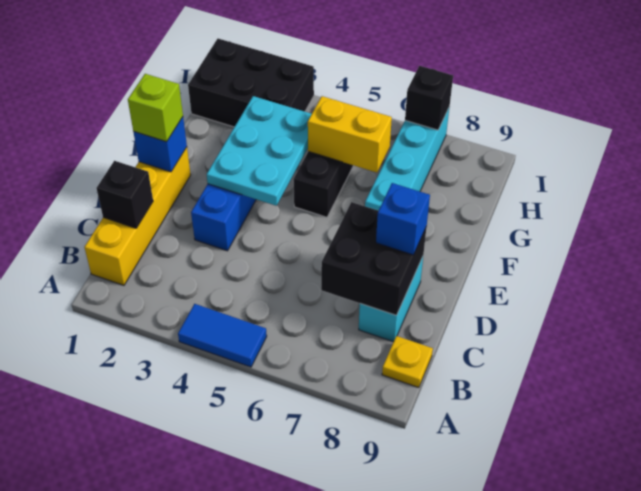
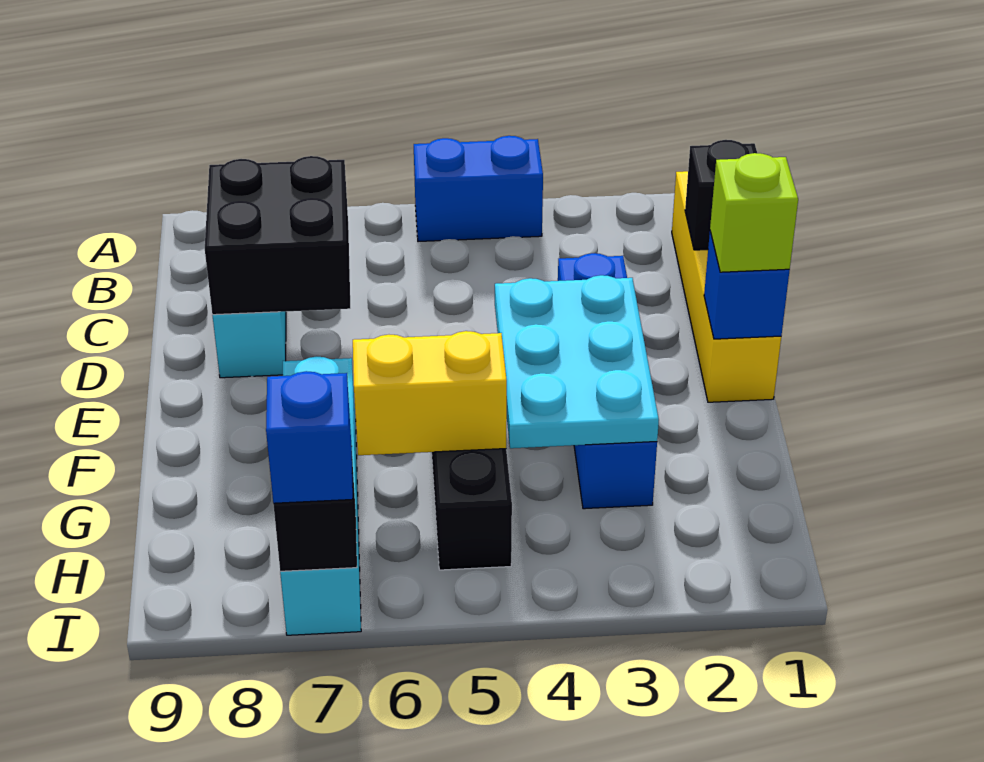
blue tile A4:A5 level 1 -> blue brick A4:A5 level 1
yellow plate B9 level 1 -> none
blue brick D8 level 3 -> blue brick I7 level 3
black brick H1:I3 level 1 -> none

